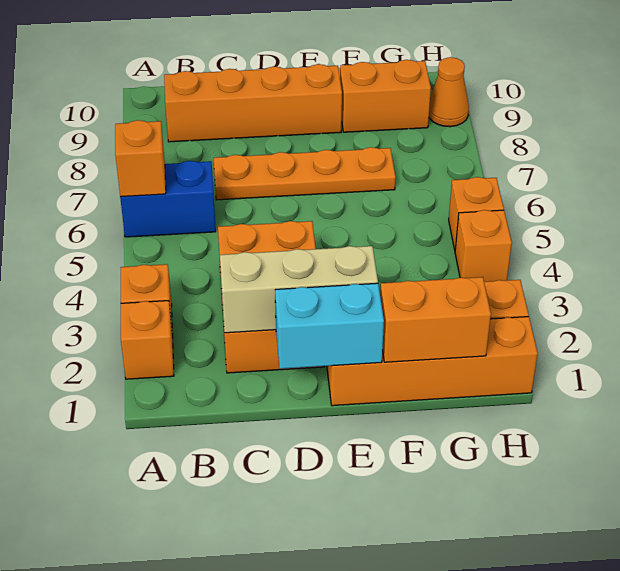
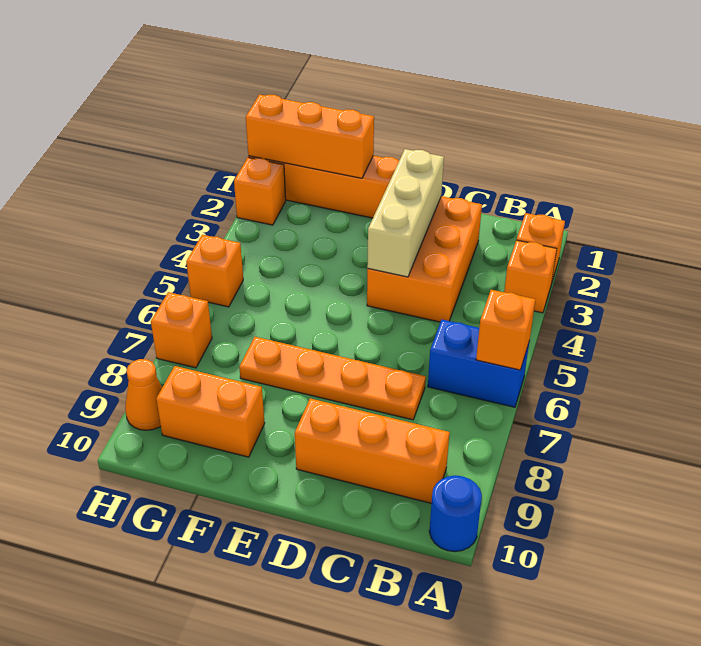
none -> blue round brick A10 level 1
orange brick B9:E9 level 1 -> orange brick B9:D9 level 1
tan brick C2:E2 level 2 -> tan brick D2:D4 level 2
cyan brick D1:E1 level 2 -> none
orange brick F1:G1 level 2 -> orange brick F1:H1 level 2
orange brick H4 level 1 -> orange brick H7 level 1

